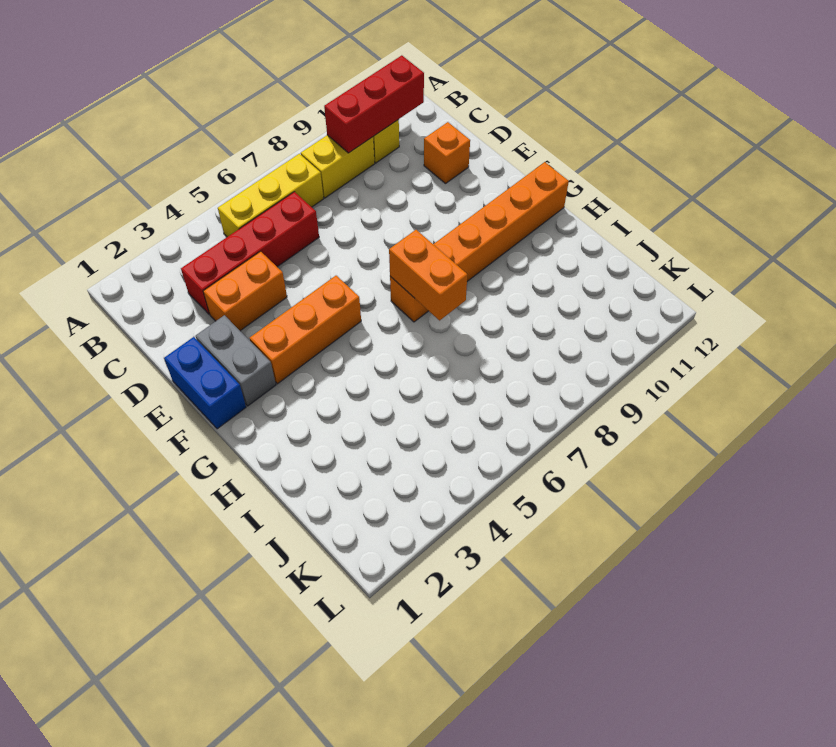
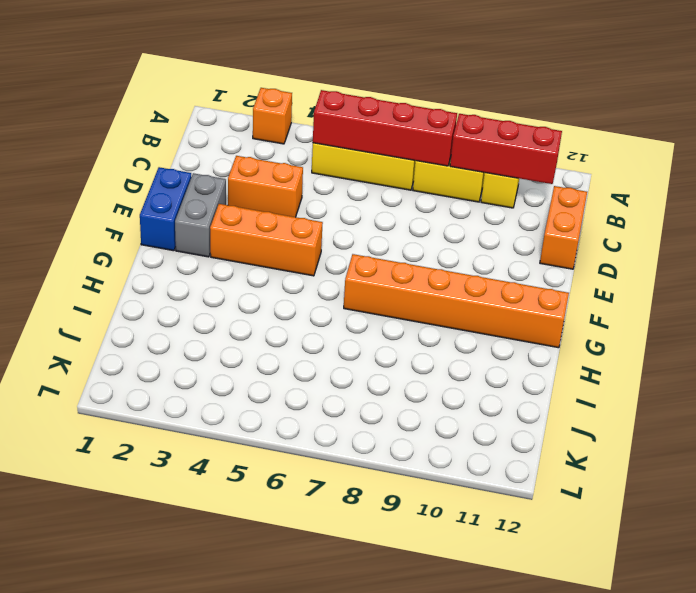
red brick C3:C6 level 1 -> red brick B5:B8 level 2
orange brick D11 level 1 -> orange brick A3 level 1
orange brick G7:H7 level 2 -> orange brick C12:D12 level 1

